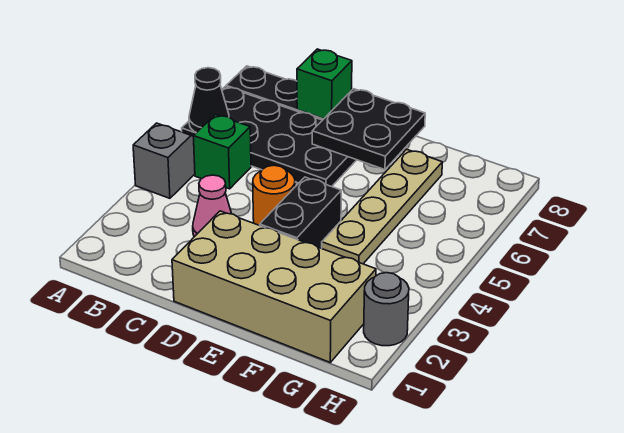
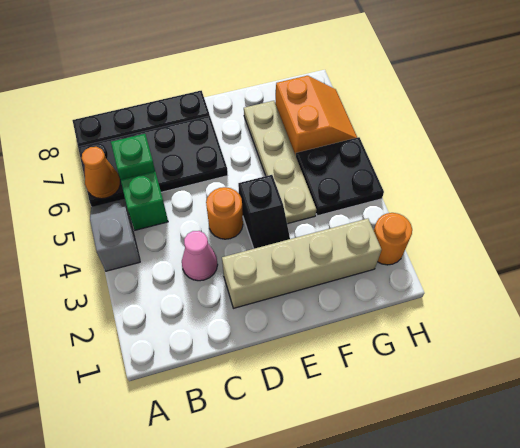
black cone A6 level 2 -> orange cone A6 level 2
green brick C8 level 2 -> green brick B6 level 2
tan brick D1:G2 level 1 -> tan brick D2:G2 level 1
black plate D7:E8 level 2 -> black plate G4:H5 level 1
black brick E3:E4 level 1 -> black slope E3:E4 level 1 top 4
none -> orange slope G6:H7 level 1 top G
grey round brick H2 level 1 -> orange round brick H2 level 1

